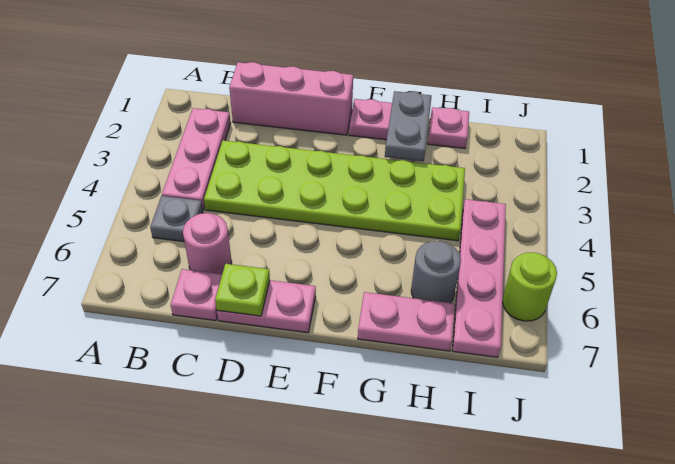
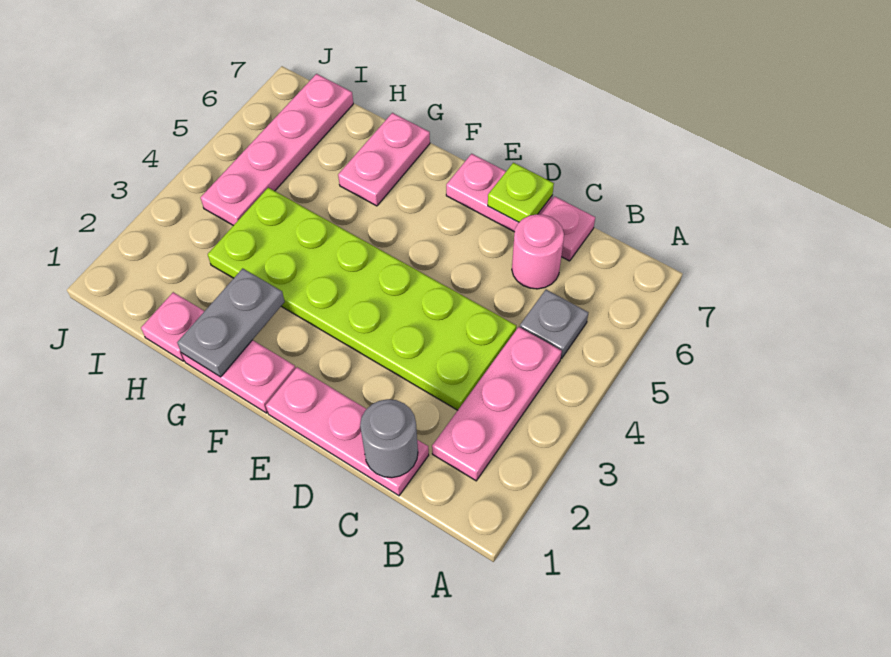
pink brick C1:E1 level 1 -> pink plate C1:E1 level 1
pink plate G7:H7 level 1 -> pink plate G6:G7 level 1
grey round brick H6 level 1 -> grey round brick C1 level 2
lime round brick J6 level 1 -> none

